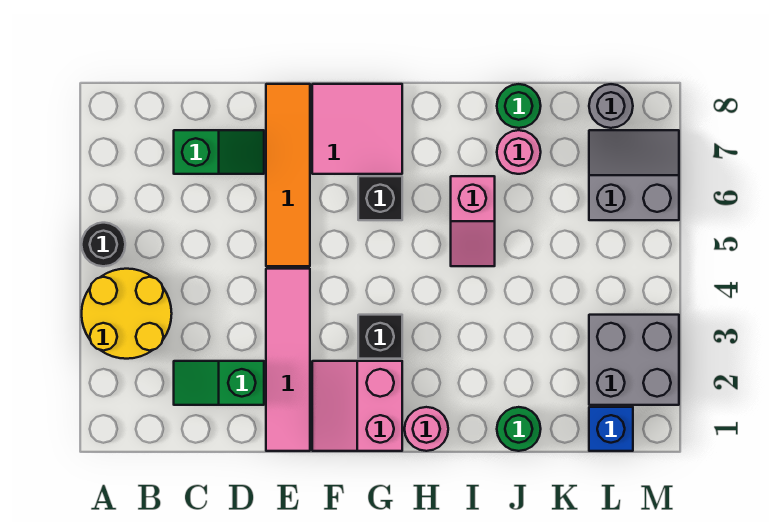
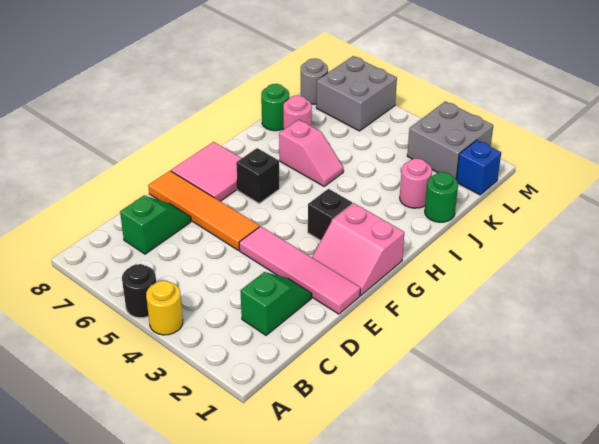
yellow round brick A3:B4 level 1 -> yellow round brick A4 level 1
green slope C2:D2 level 1 top D -> green slope C2:D2 level 1 top C
pink round brick H1 level 1 -> pink round brick J2 level 1
grey slope L6:M7 level 1 top 6 -> grey brick L6:M7 level 1

